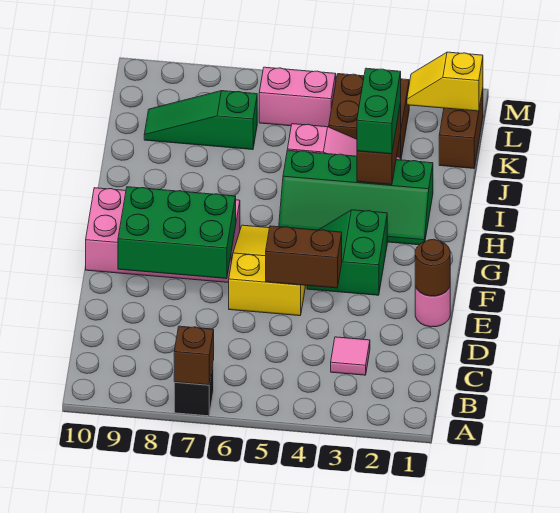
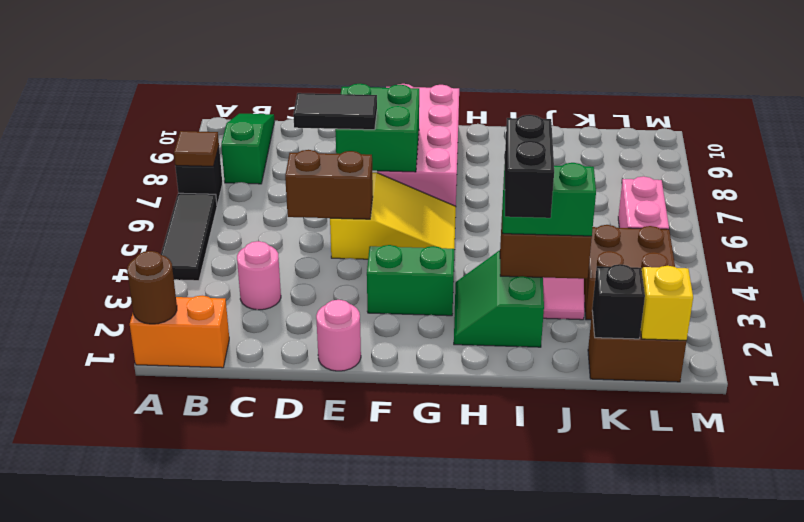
none -> orange brick A1:B1 level 1
none -> black tile A4:A6 level 1
brown brick A7 level 2 -> brown tile A7 level 2
pink tile C3 level 1 -> pink round brick C3 level 1
none -> black tile D7:E7 level 3
brown round brick E1 level 2 -> brown round brick A1 level 2
brown brick E4:E5 level 2 -> brown brick D5:E5 level 2
green brick E7:F9 level 2 -> green brick E7:F8 level 2
green slope H2:I5 level 1 top I -> green slope H2:I3 level 1 top I
none -> black brick I2:I3 level 4
none -> black brick K1 level 2
green slope K7:K9 level 1 top 7 -> green slope B8:B10 level 1 top 8

